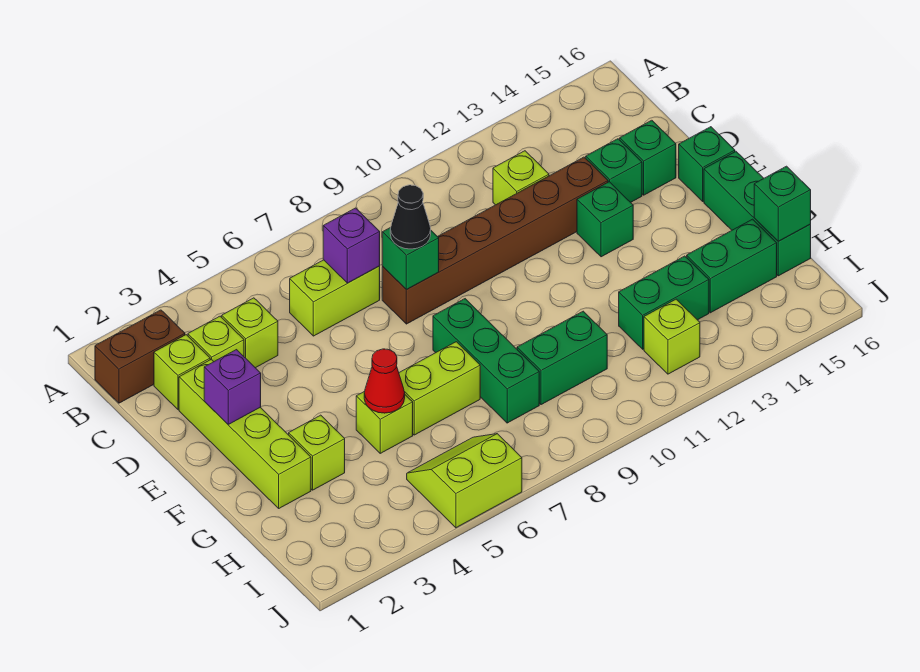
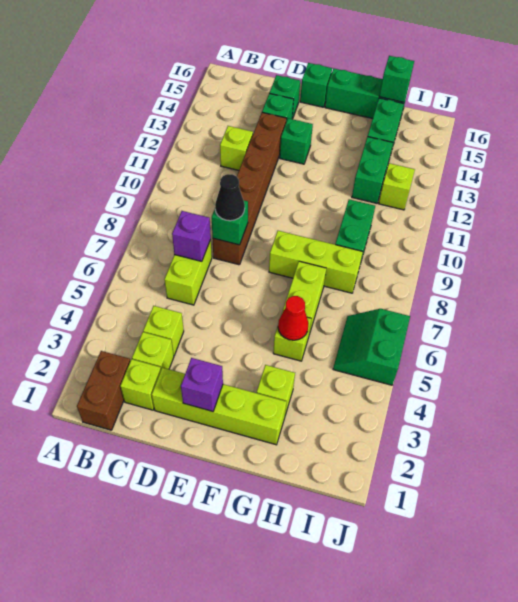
green brick F8:H8 level 1 -> lime brick F8:H8 level 1
lime slope I5:J6 level 1 top J -> green slope I5:J6 level 1 top J

